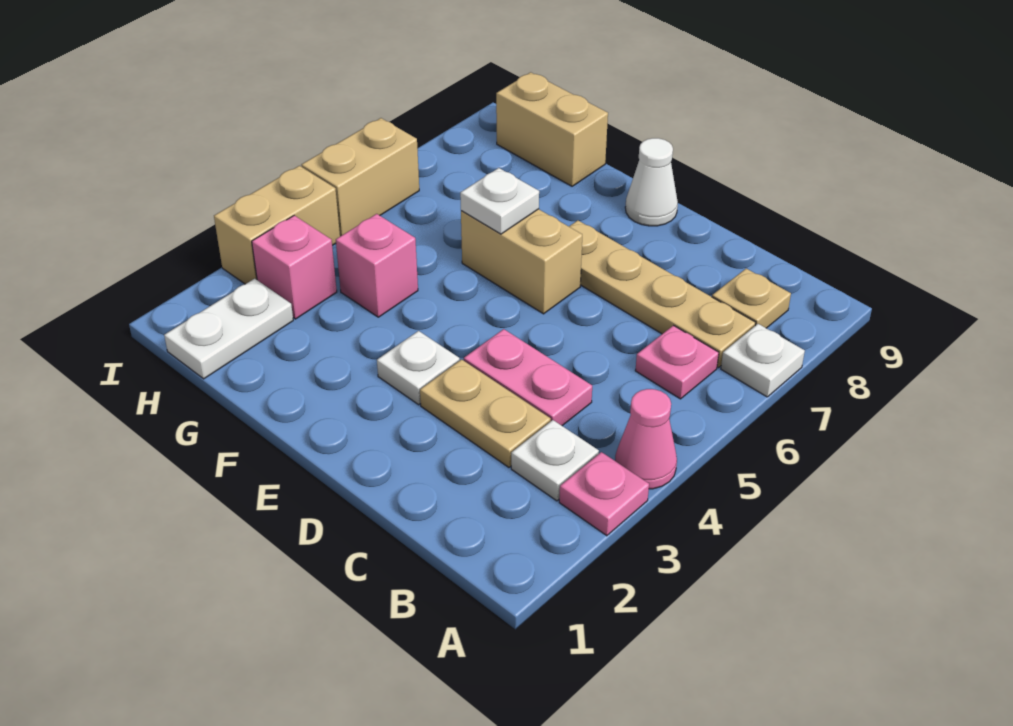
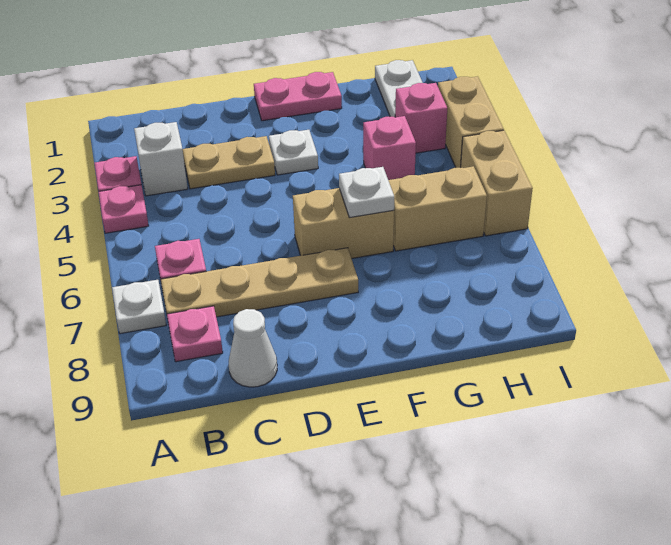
pink cone A4 level 1 -> pink plate A4 level 1
white plate B3 level 1 -> white brick B3 level 1
tan plate B8 level 1 -> pink plate B8 level 1
pink plate C4:D4 level 1 -> pink plate E1:F1 level 1
white cone E9 level 1 -> white cone C9 level 1
tan brick G9:H9 level 1 -> tan brick G6:H6 level 1

